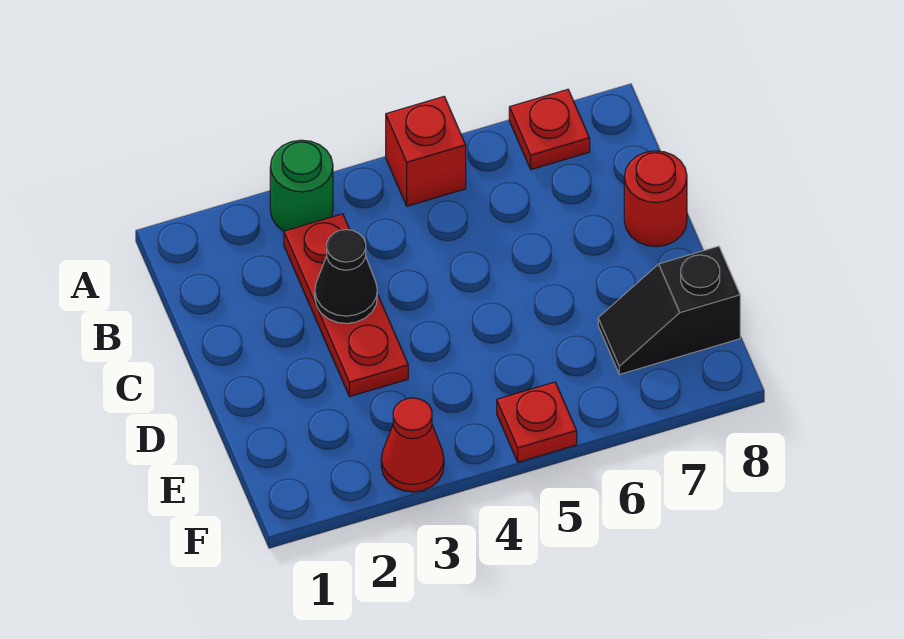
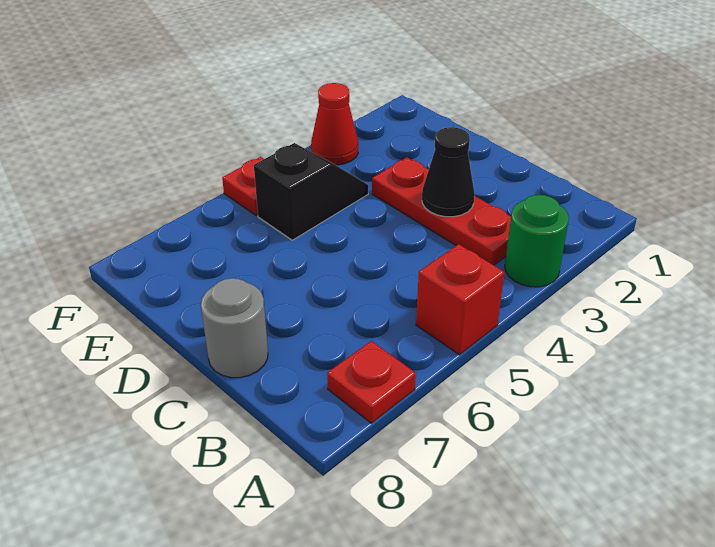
red round brick C8 level 1 -> grey round brick C8 level 1
black slope E7:E8 level 1 top 8 -> black slope E4:E5 level 1 top 5

